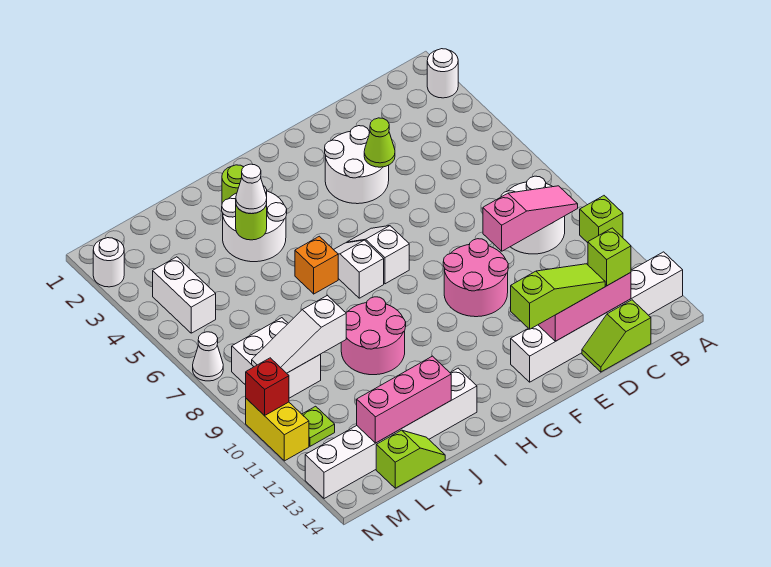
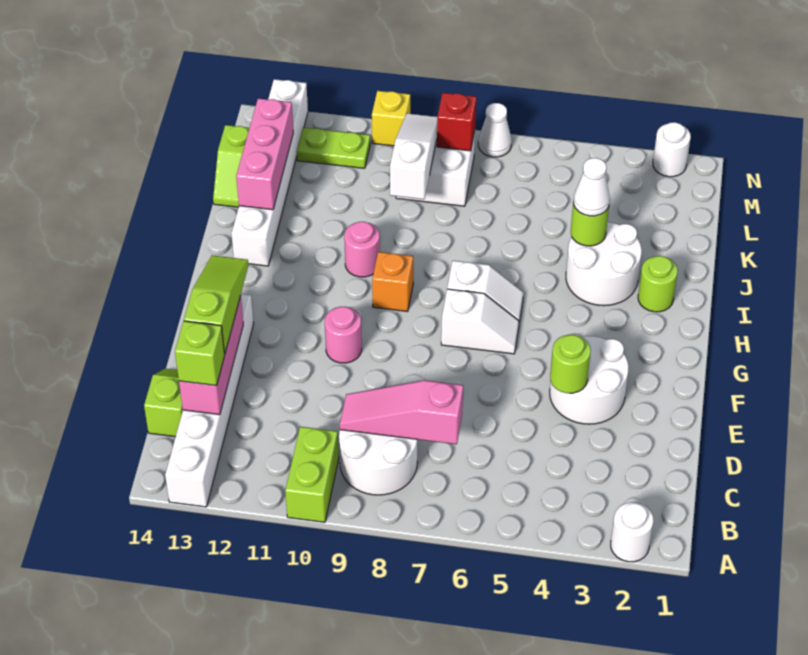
lime brick A10 level 1 -> lime brick A10:B10 level 1
pink slope B9:D9 level 2 top D -> pink slope C7:C9 level 2 top 7
lime slope D13:F13 level 3 top F -> lime slope D13:F13 level 3 top D
lime cone E4 level 2 -> lime round brick E4 level 2
pink round brick E9:F10 level 1 -> pink round brick F10 level 1
orange brick I6 level 1 -> orange brick H9 level 1
pink round brick I9:J10 level 1 -> pink round brick I10 level 1
white brick M4:M5 level 1 -> none
lime plate M11 level 1 -> lime plate M11:M12 level 1
yellow brick N10:N11 level 1 -> yellow brick N10 level 1
red brick N10 level 2 -> red brick M8 level 2

